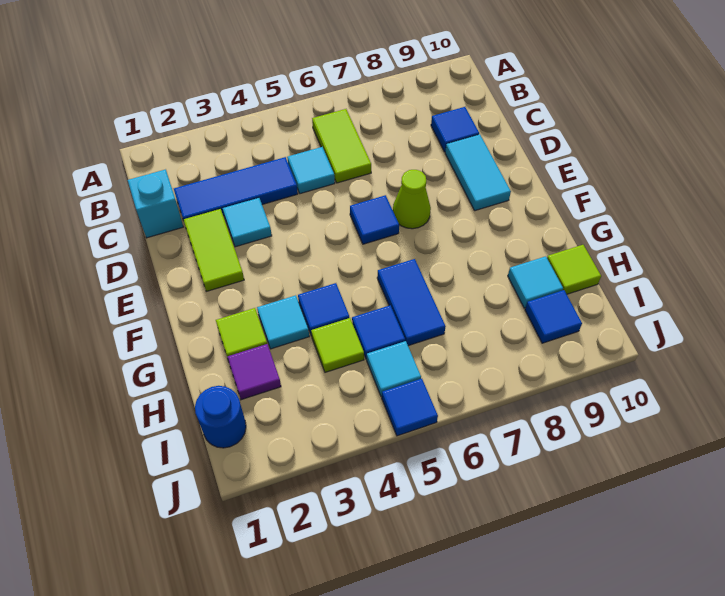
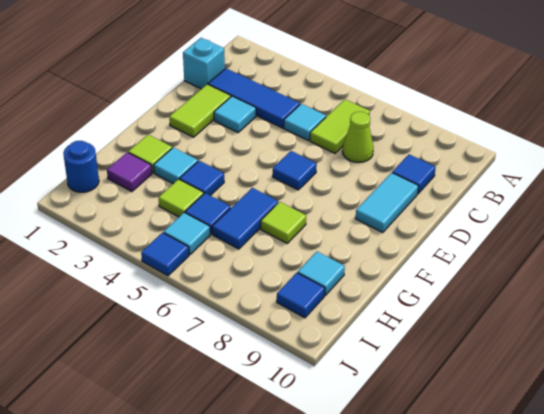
lime cone E7 level 1 -> lime cone C7 level 1
lime tile H10 level 1 -> lime tile G7 level 1

